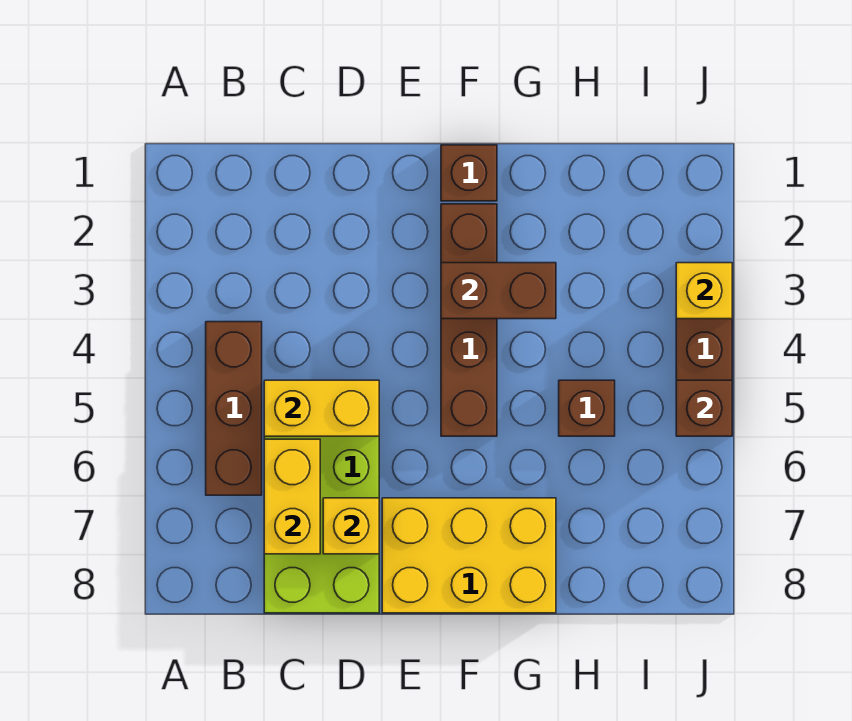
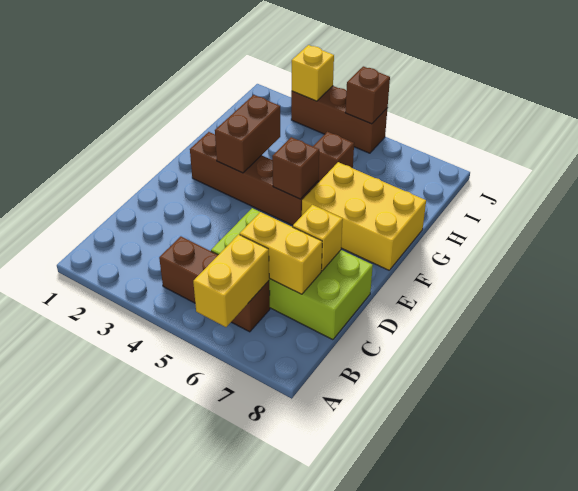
yellow brick C5:D5 level 2 -> yellow brick A6:B6 level 2
yellow brick E7:G8 level 1 -> yellow brick F6:G8 level 1
brown brick F1 level 1 -> brown brick F5 level 2

